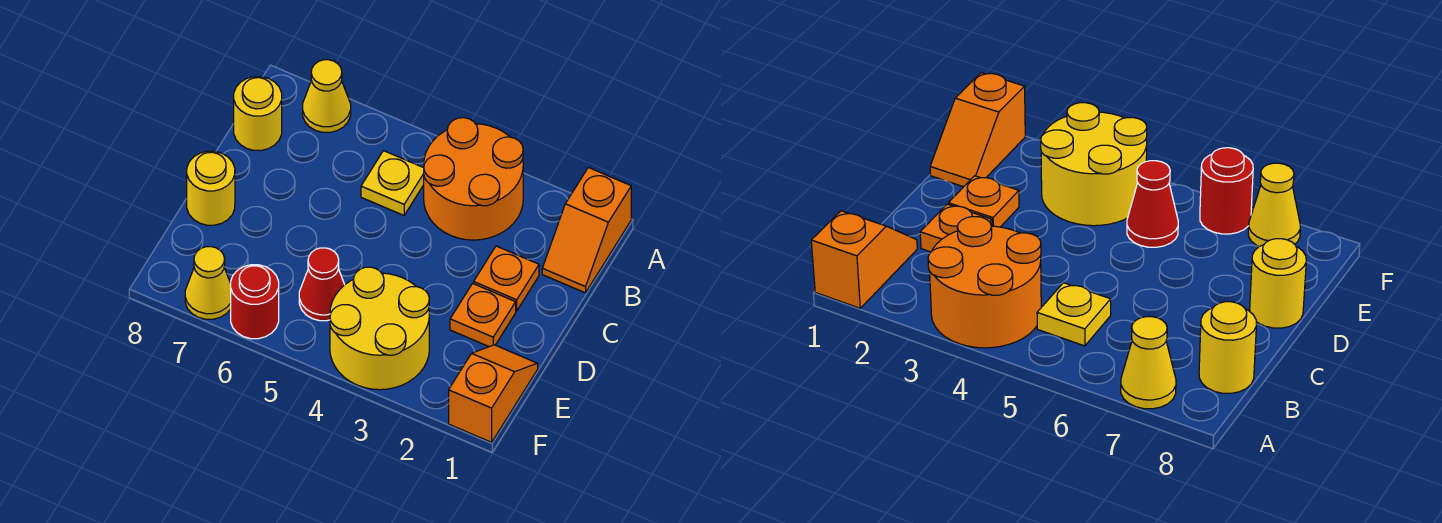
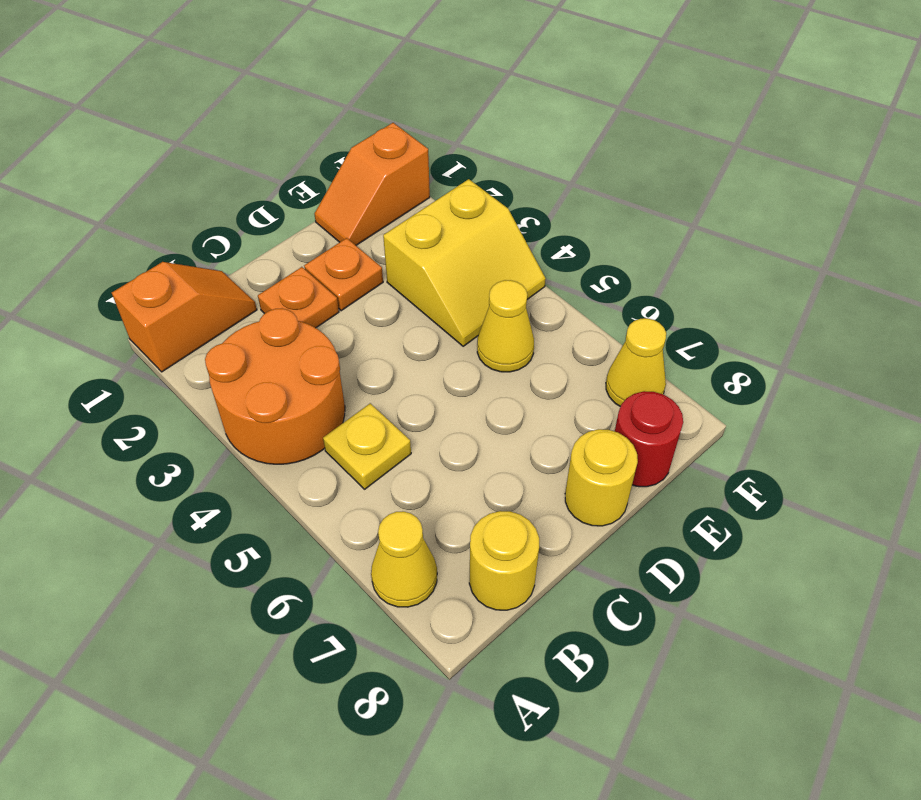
yellow round brick E3:F4 level 1 -> yellow slope E3:F4 level 1 top 3
red cone E5 level 1 -> yellow cone E5 level 1
red round brick F6 level 1 -> red round brick E8 level 1

